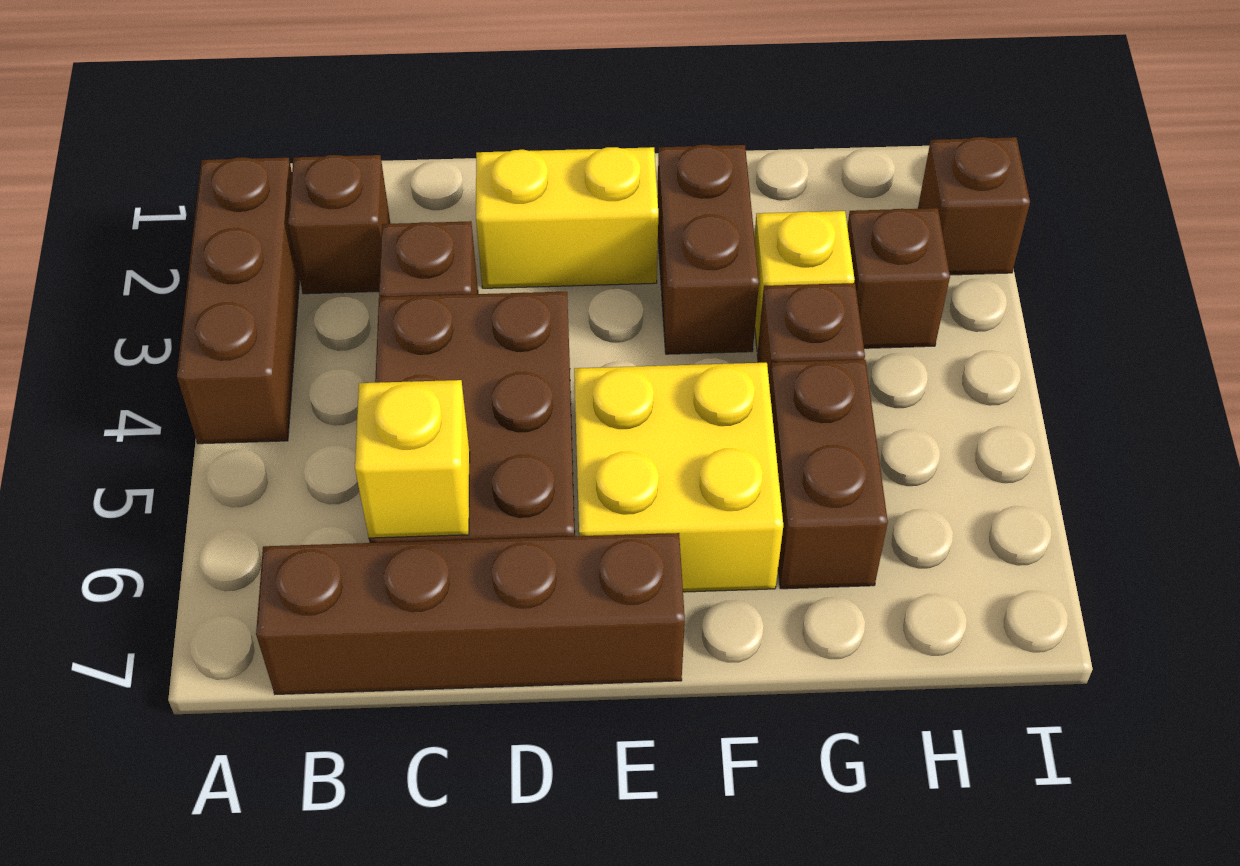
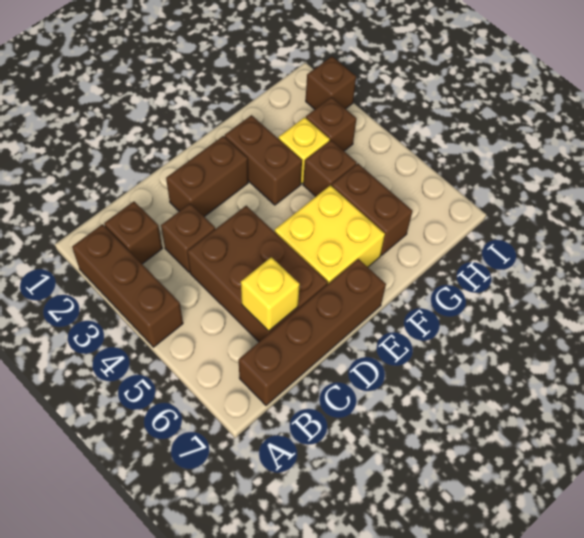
yellow brick D2:E2 level 1 -> brown brick D2:E2 level 1

